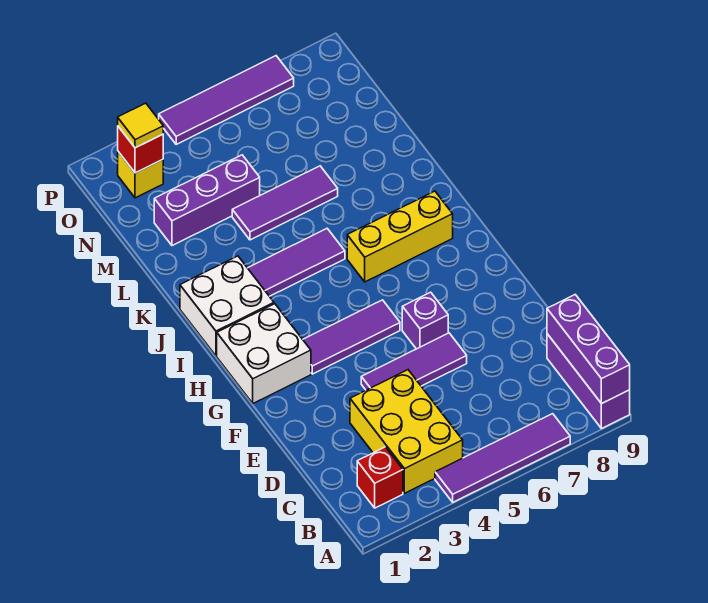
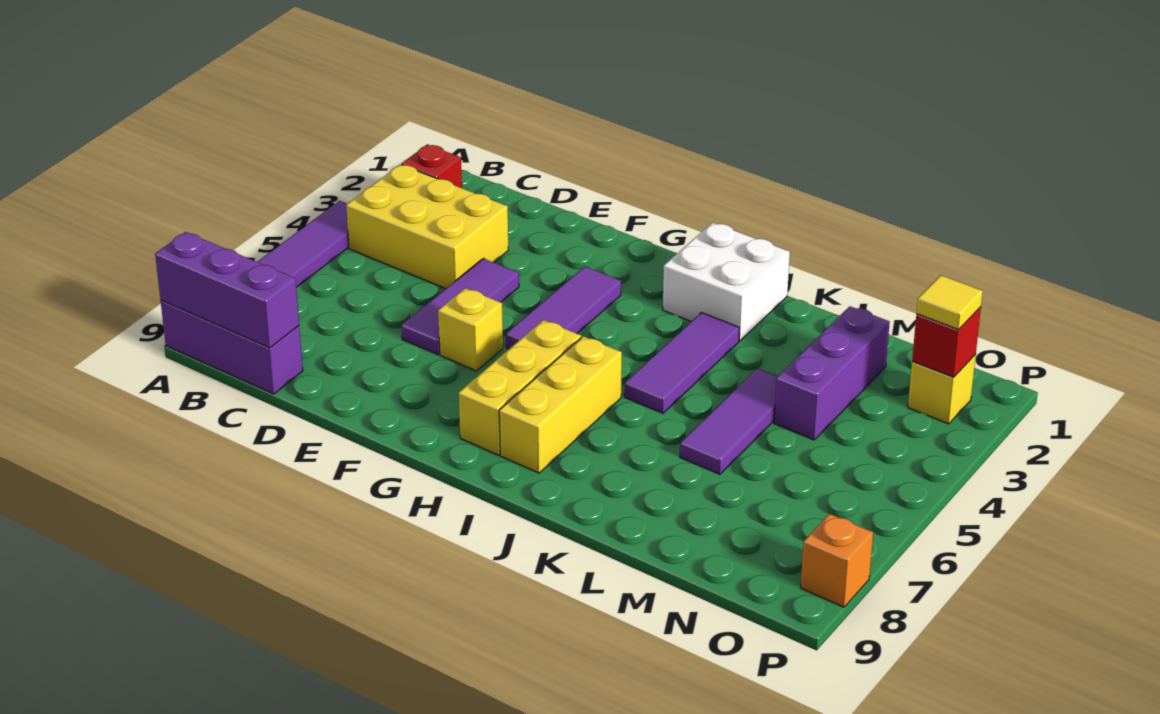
purple brick F6 level 1 -> yellow brick F6 level 1
white brick G1:H2 level 1 -> none
none -> yellow brick H6:H8 level 1
purple tile P4:P7 level 1 -> none
none -> orange brick P8 level 1

